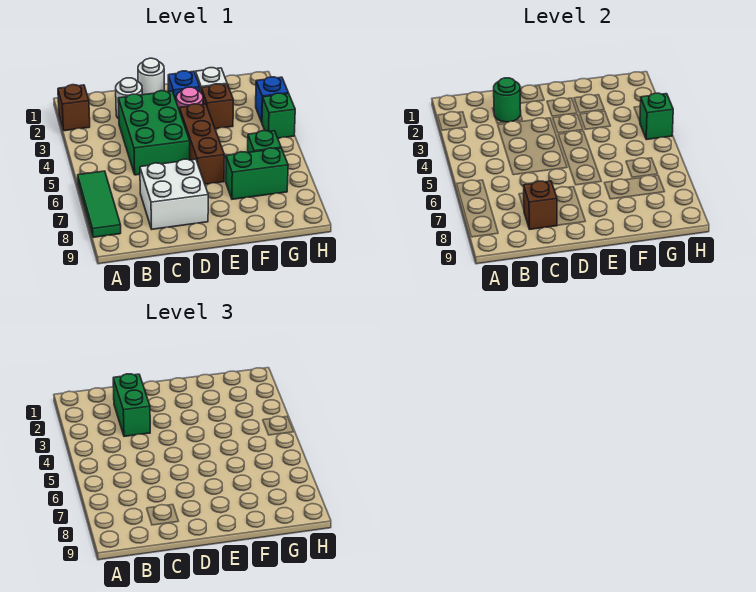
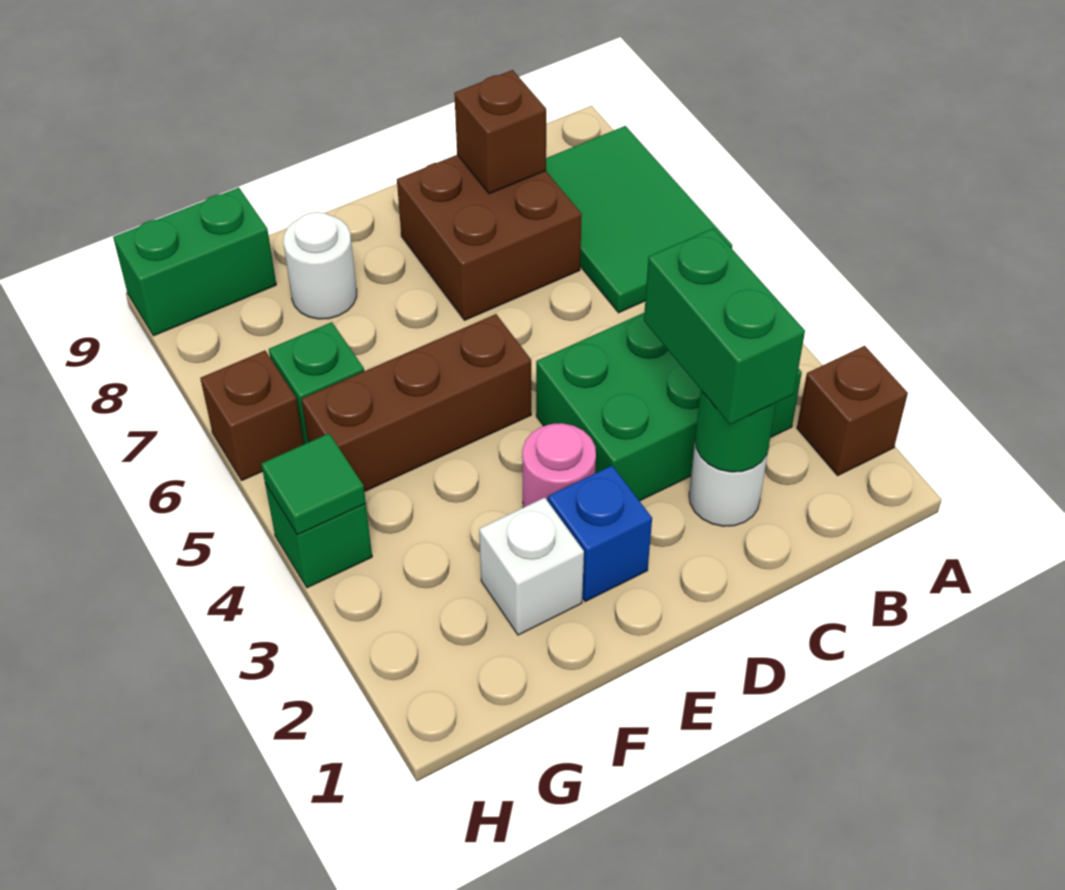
green tile A6:A8 level 1 -> green tile A6:B8 level 1
green brick C3:D5 level 1 -> green brick B3:D4 level 1
white brick C7:D8 level 1 -> brown brick C7:D8 level 1
white round brick D1 level 1 -> white round brick F8 level 1
brown brick E4:E6 level 1 -> brown brick E5:G5 level 1
brown brick F3 level 1 -> brown brick H6 level 1
green brick F7:G7 level 1 -> green brick G9:H9 level 1
blue brick H3 level 1 -> none
green brick H4 level 2 -> green tile H4 level 2

